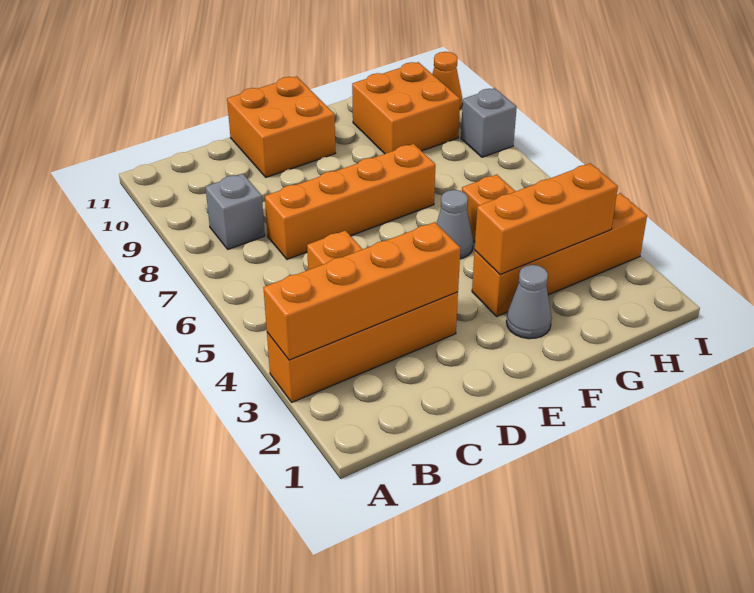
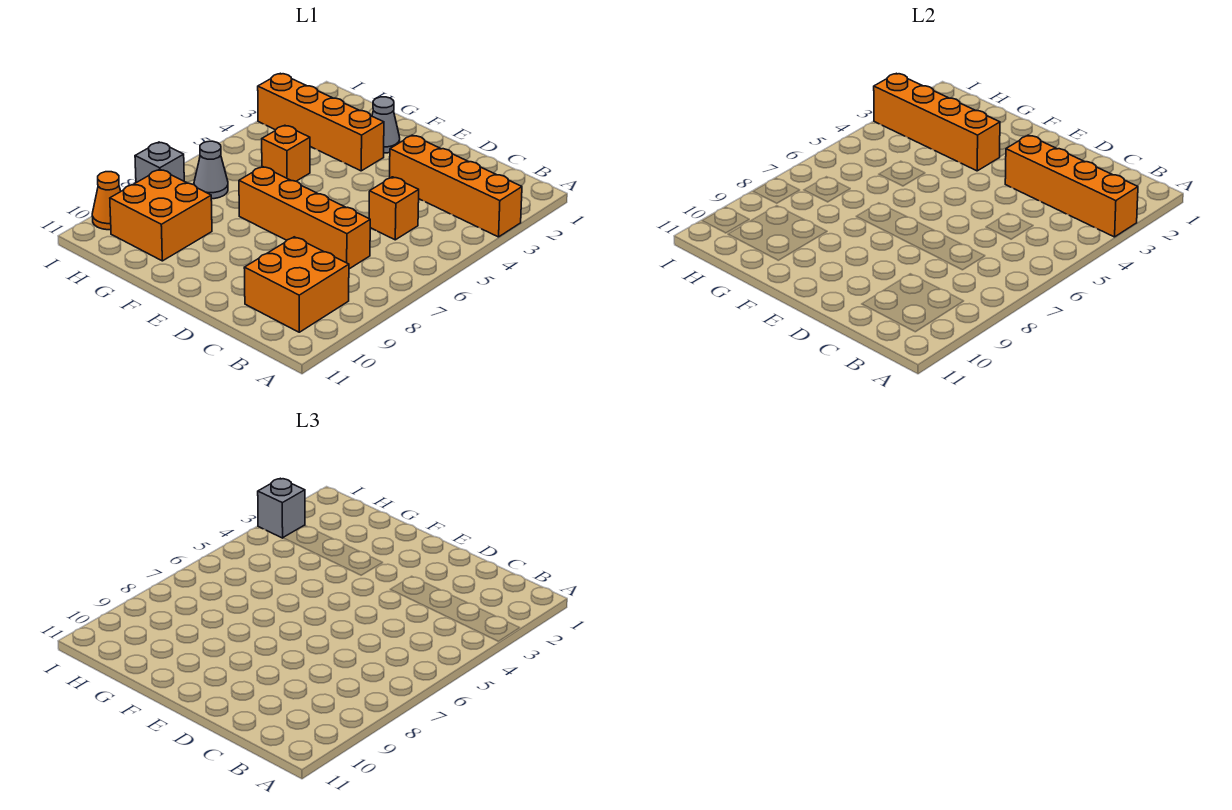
grey brick B8 level 1 -> grey brick I3 level 3
orange brick D10:E11 level 1 -> orange brick B9:C10 level 1
orange brick F3:H3 level 2 -> orange brick F3:I3 level 2
grey cone F5 level 1 -> grey cone H7 level 1

